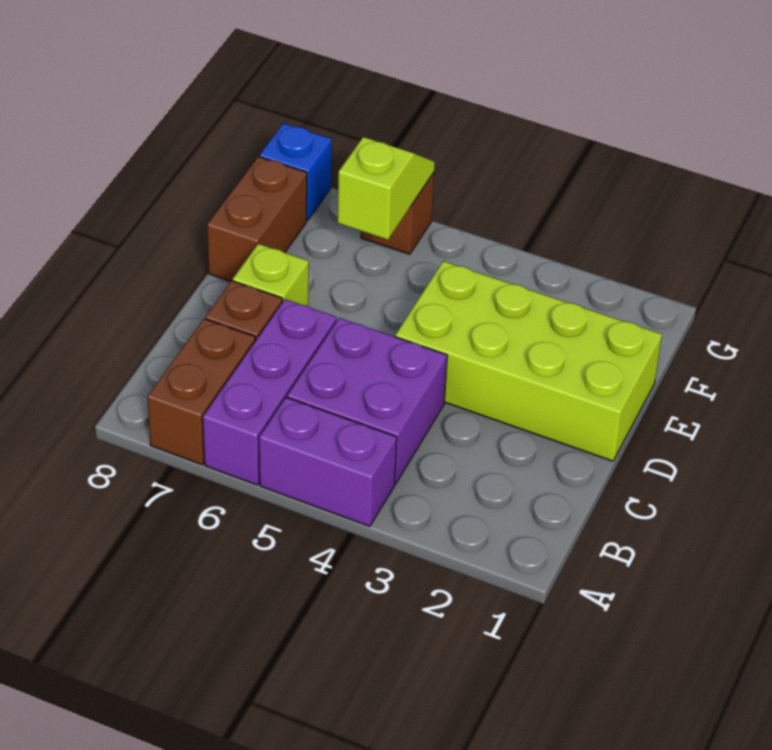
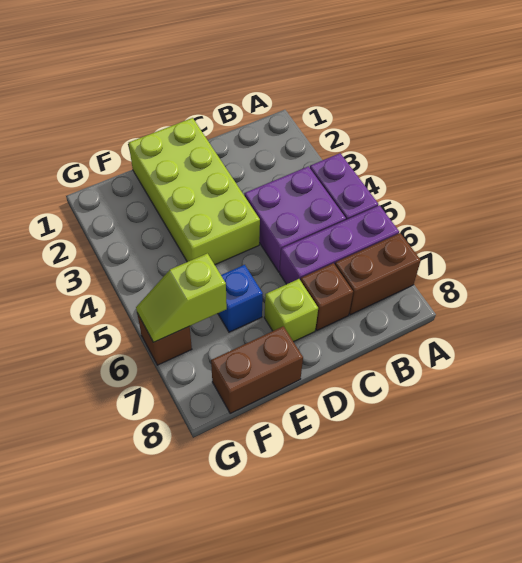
blue brick G8 level 1 -> blue brick E6 level 1

